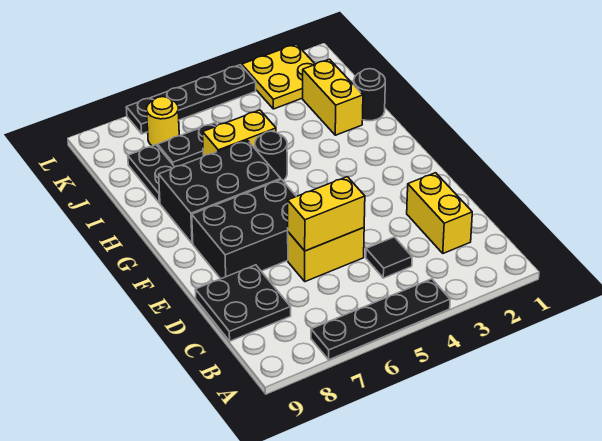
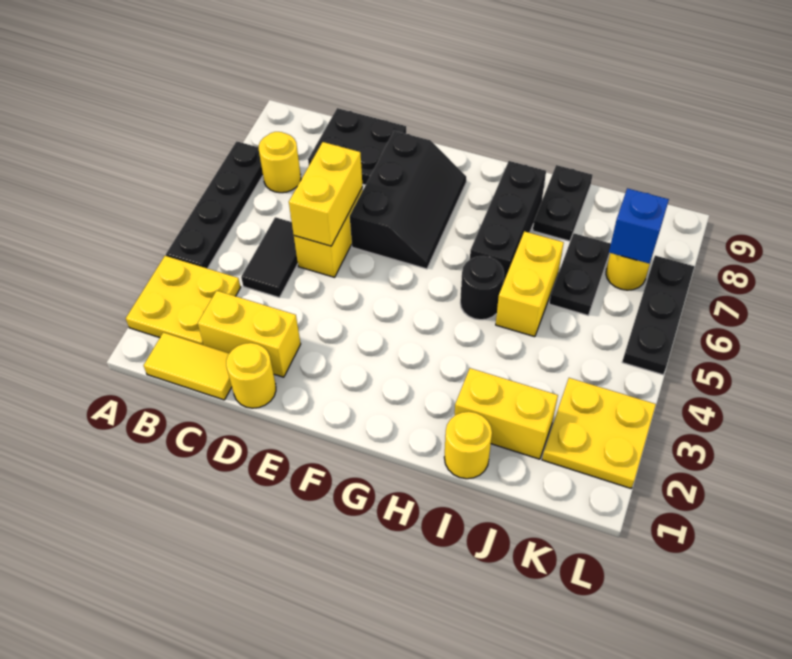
none -> yellow plate A2:B3 level 1
none -> yellow tile B1:C1 level 1
none -> yellow round brick B7 level 1
black tile C4 level 1 -> black tile C4:C5 level 1
none -> yellow round brick D1 level 1
black brick E6:F8 level 1 -> black slope E6:F8 level 1 top E
black brick G6:H8 level 1 -> black brick H6:H8 level 1
black round brick I1 level 1 -> yellow round brick I1 level 1
black plate I8:J8 level 1 -> black plate I8:I9 level 1
none -> blue brick K7 level 2
black plate L4:L7 level 1 -> black plate L5:L7 level 1

